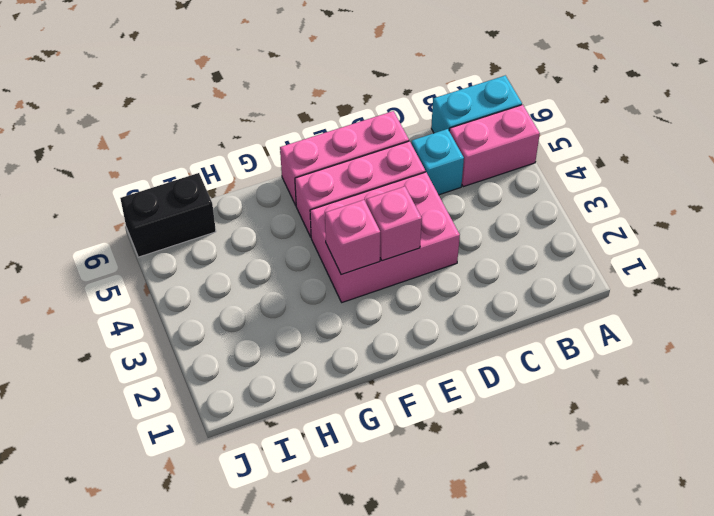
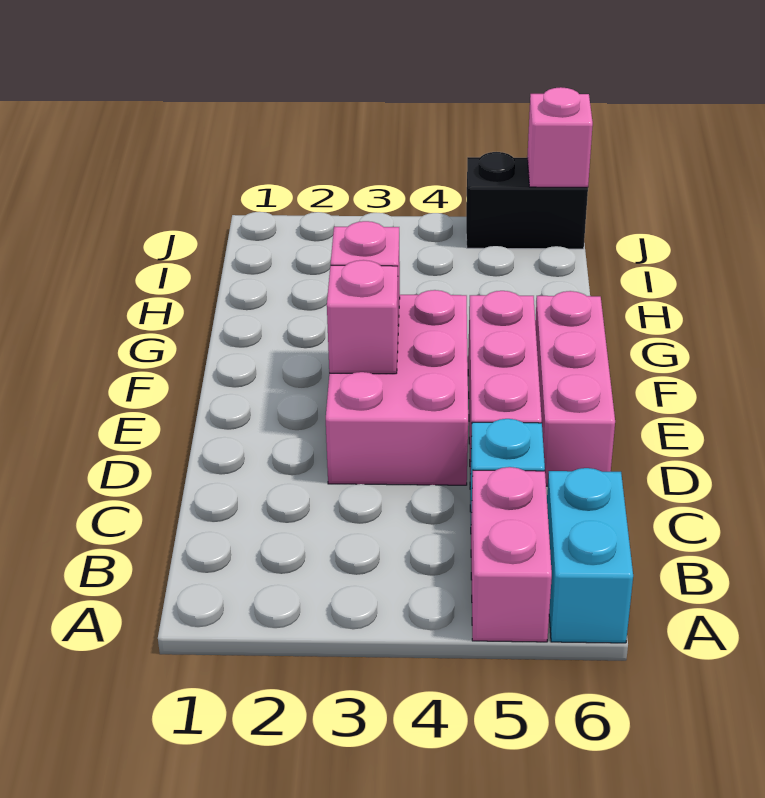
black brick I6:J6 level 1 -> black brick J5:J6 level 1
none -> pink brick J6 level 2

